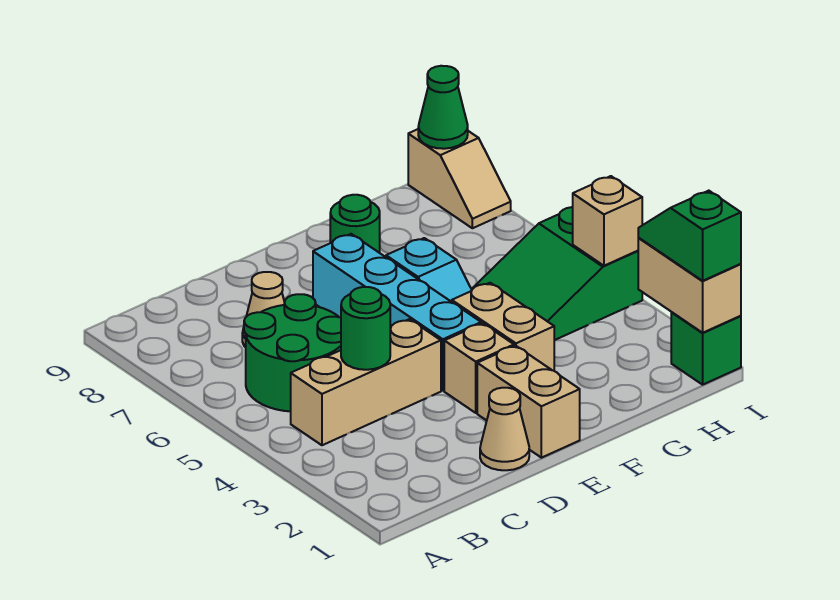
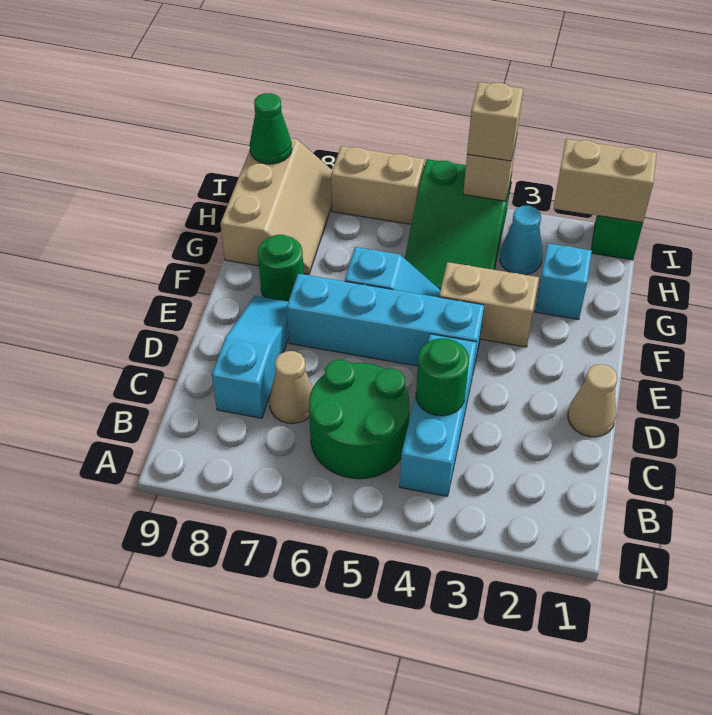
tan brick B4:D4 level 1 -> cyan brick B4:D4 level 1
none -> cyan slope C8:E8 level 1 top C
tan brick E1:E2 level 1 -> tan brick I6:I7 level 1
tan brick E3 level 1 -> tan brick I4 level 3
none -> cyan brick G2 level 1
none -> cyan cone H3 level 1
green slope I1:I2 level 3 top 1 -> none
tan slope I8:I9 level 1 top 9 -> tan slope G8:I9 level 1 top 9

